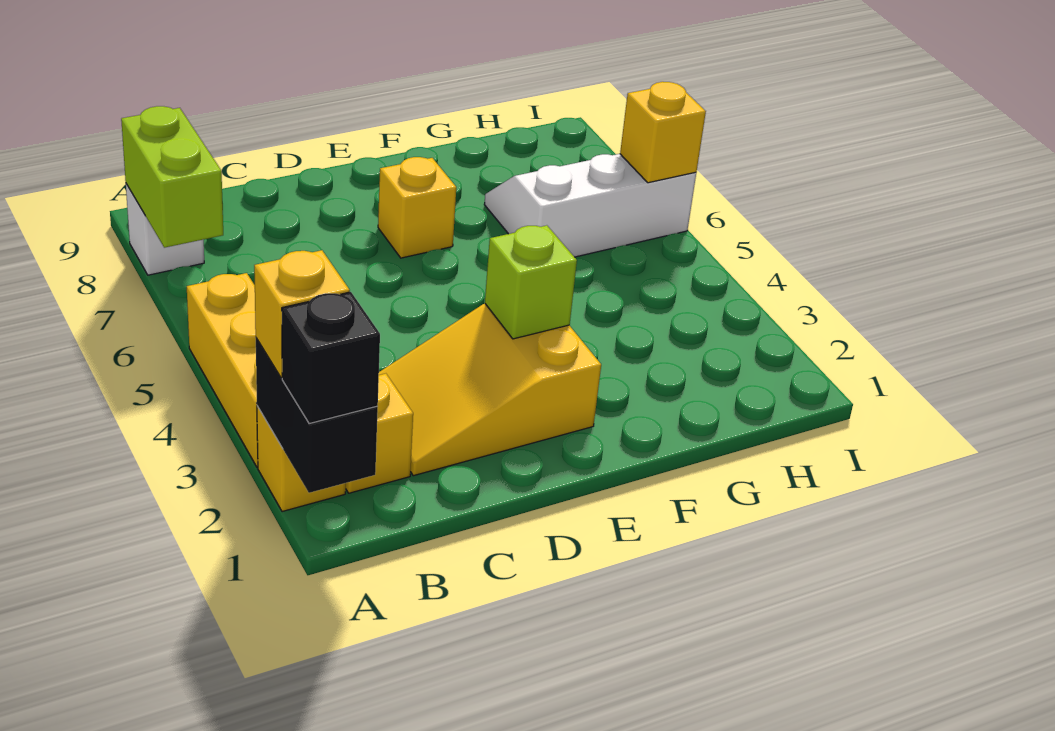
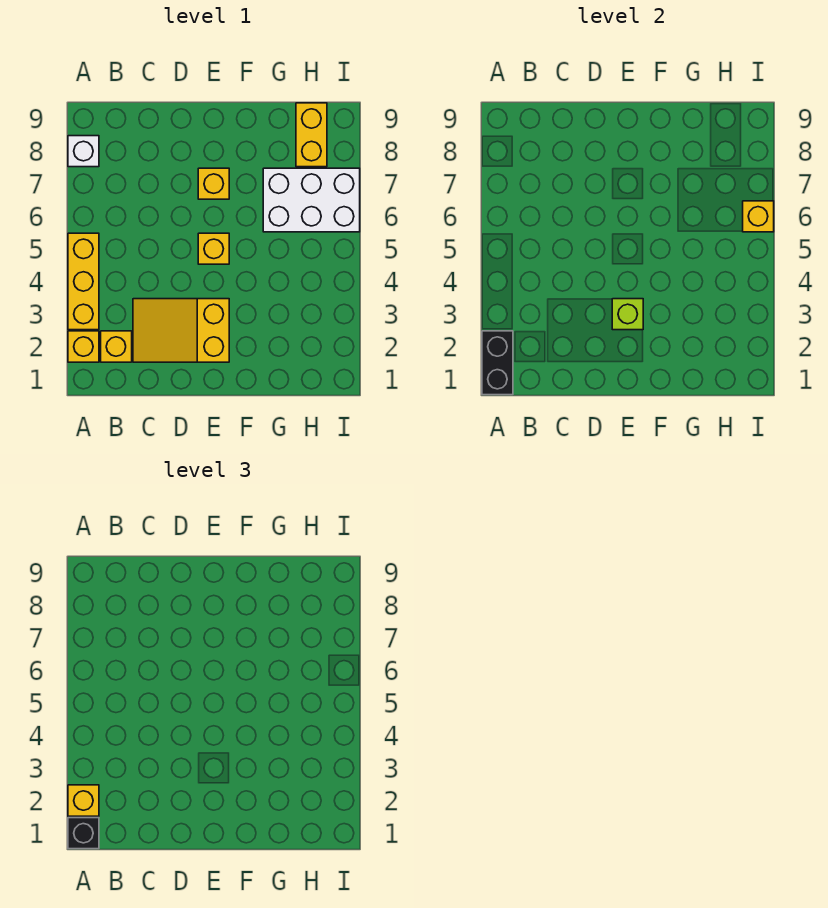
lime brick A7:A8 level 2 -> none
none -> yellow brick E5 level 1
white slope G6:I7 level 1 top 6 -> white brick G6:I7 level 1
none -> yellow brick H8:H9 level 1

